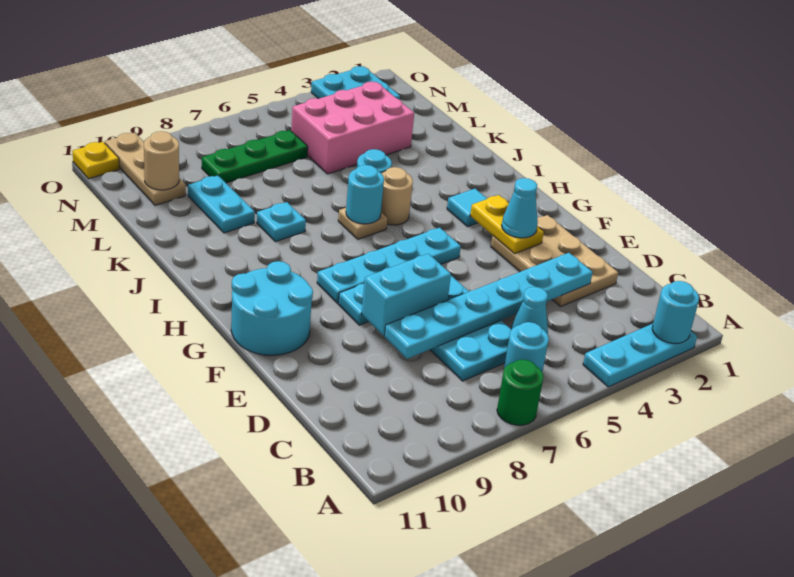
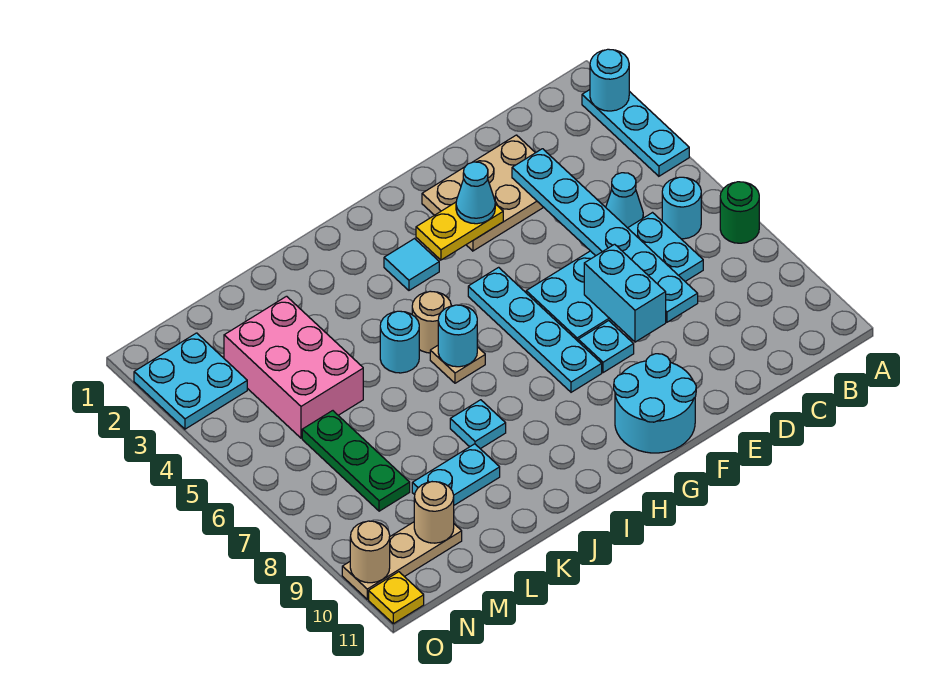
none -> tan round brick O10 level 2

